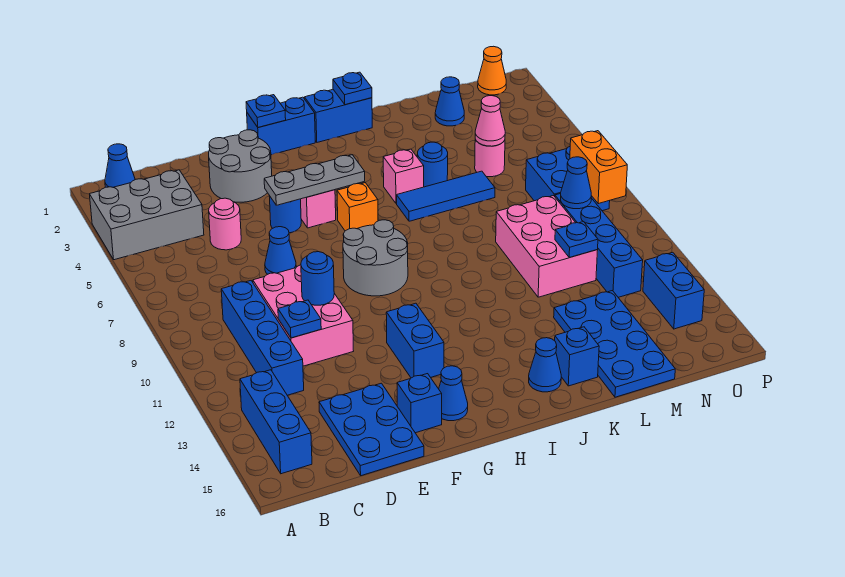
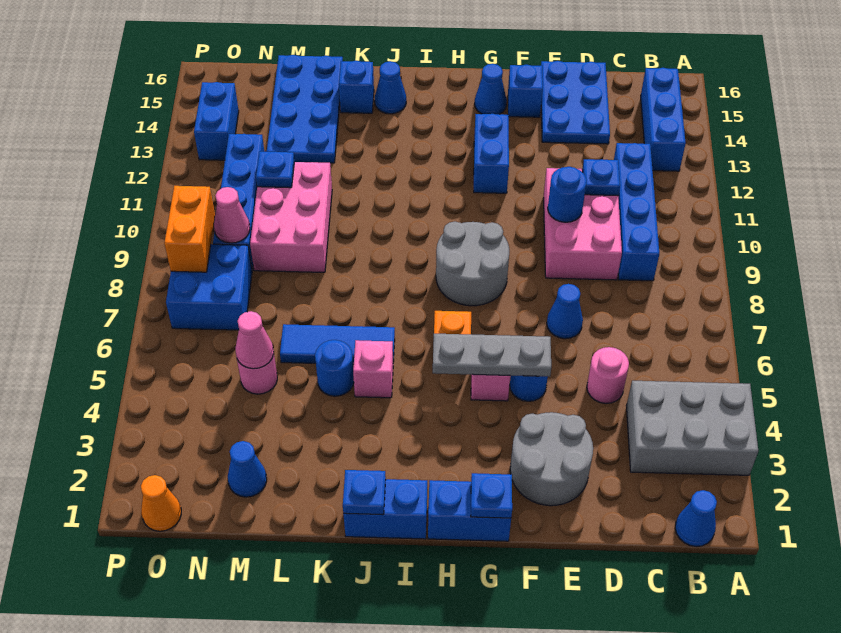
blue cone N9 level 2 -> pink cone N9 level 2

